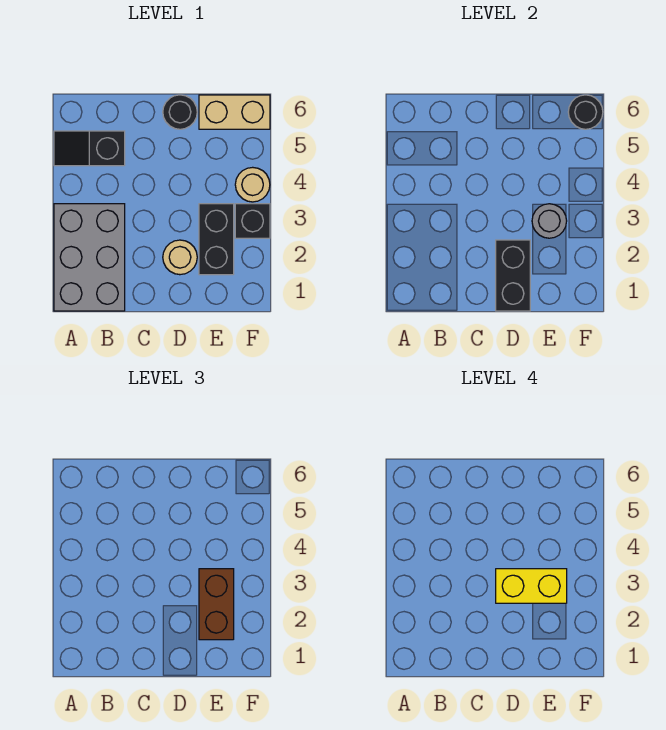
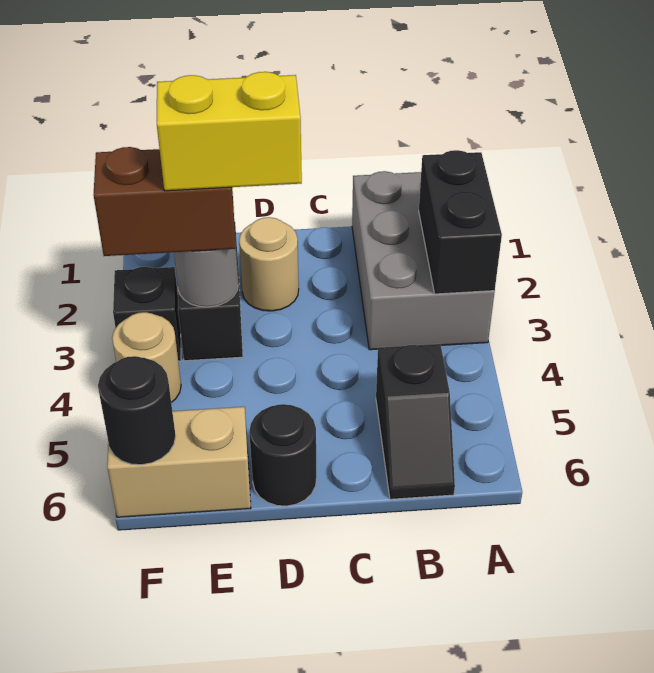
black slope A5:B5 level 1 top B -> black slope B5:B6 level 1 top 5
black brick D1:D2 level 2 -> black brick A2:A3 level 2
brown brick E2:E3 level 3 -> brown brick E3:F3 level 3

